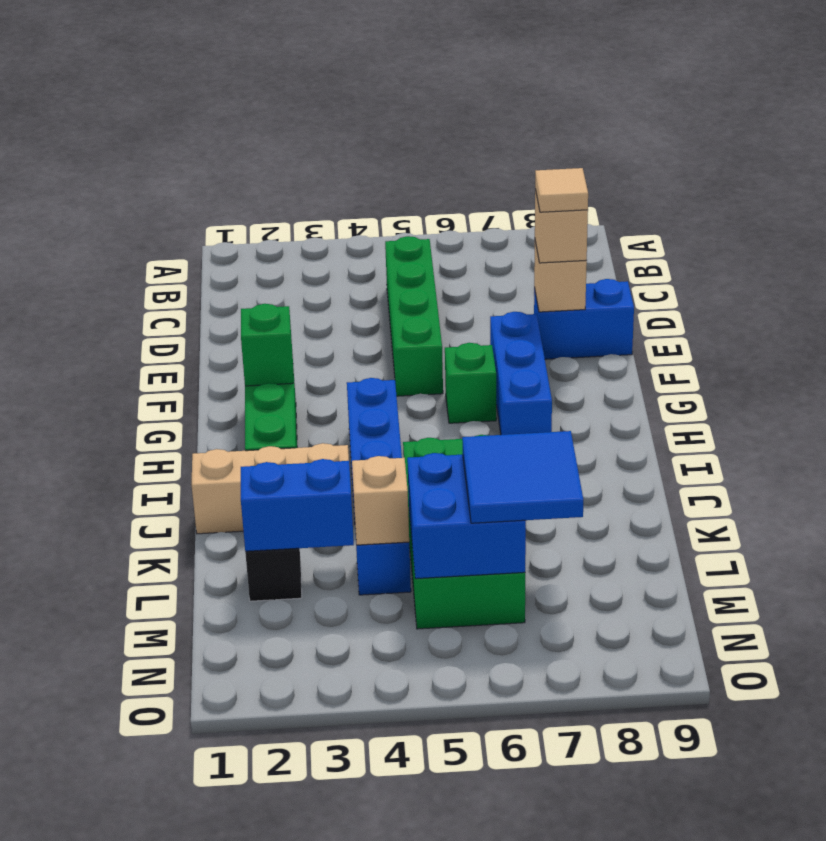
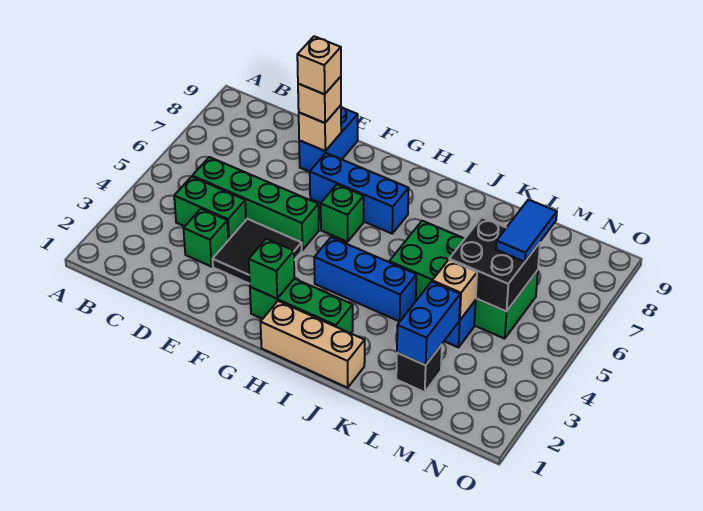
none -> green brick C4:D4 level 1
none -> green brick D3 level 1
none -> black tile E3:F4 level 1
tan tile E8 level 4 -> tan brick E8 level 4
tan brick J1:J3 level 1 -> tan brick H1:J1 level 1
blue brick L5:M6 level 2 -> black brick L5:M6 level 2
blue tile L6:M7 level 3 -> blue tile M6:M7 level 3

